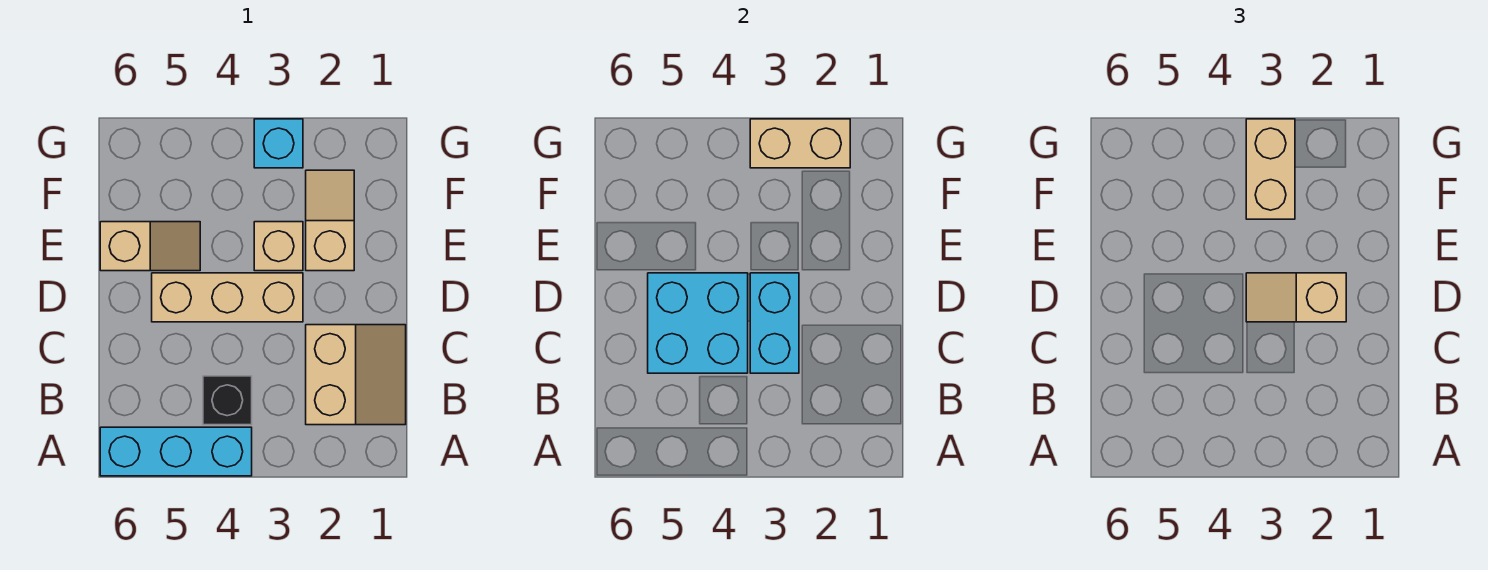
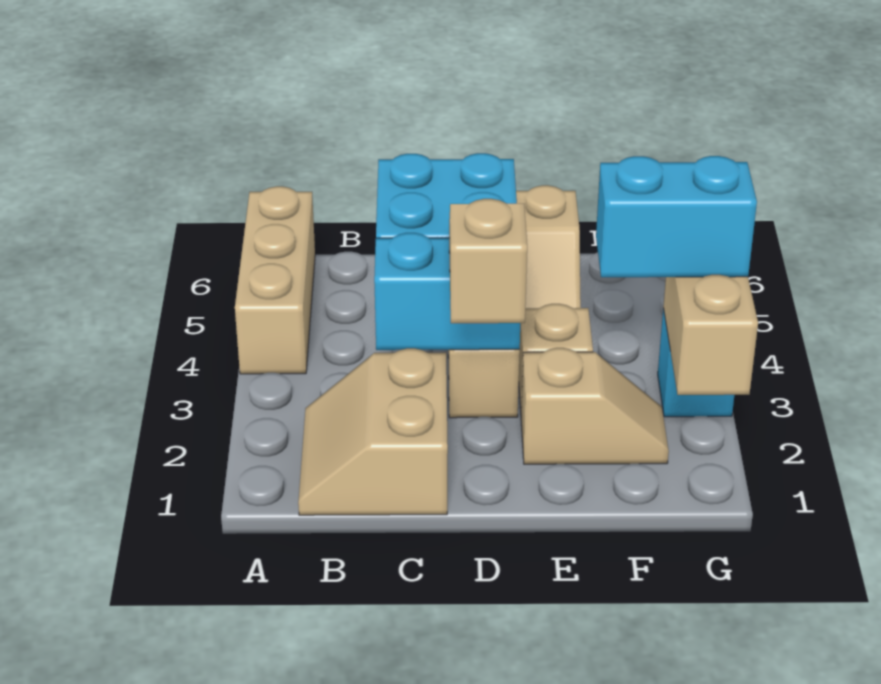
cyan brick A4:A6 level 1 -> tan brick A4:A6 level 1
tan slope B1:C2 level 1 top 2 -> tan slope B1:C2 level 1 top C
black brick B4 level 1 -> none
tan brick F3:G3 level 3 -> cyan brick F3:G3 level 3

